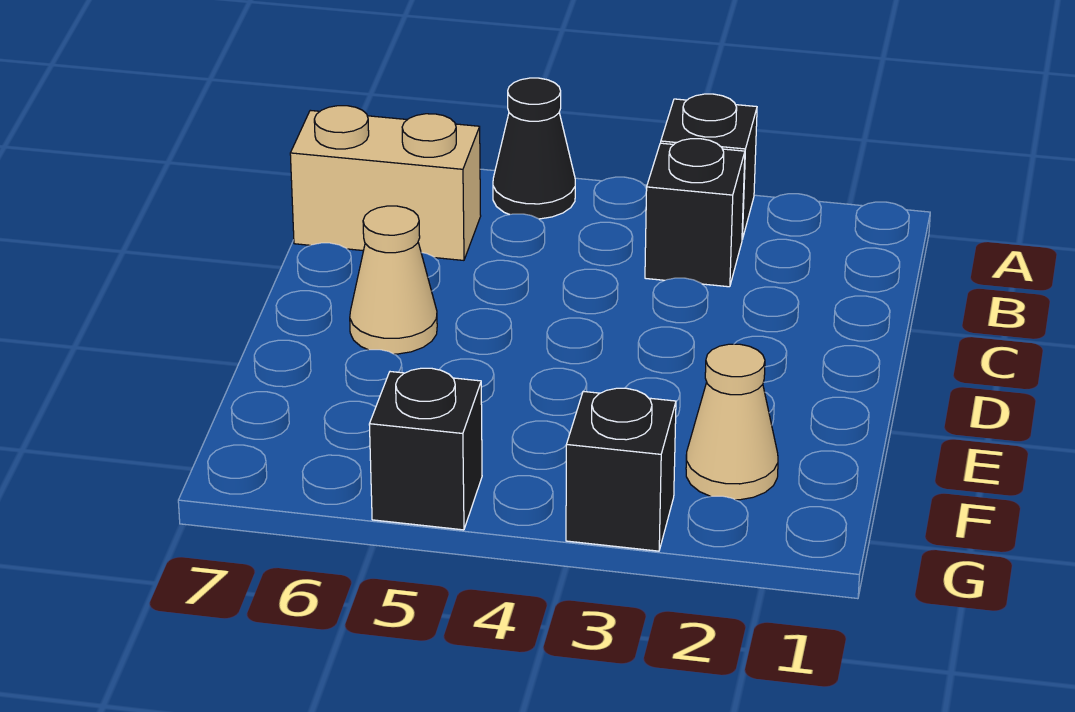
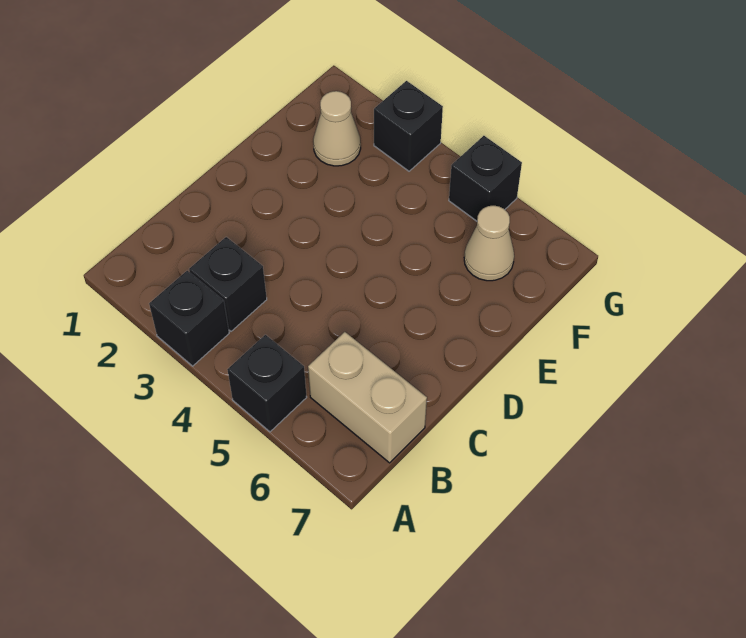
black cone A5 level 1 -> black brick A5 level 1
tan cone D6 level 1 -> tan cone F6 level 1

